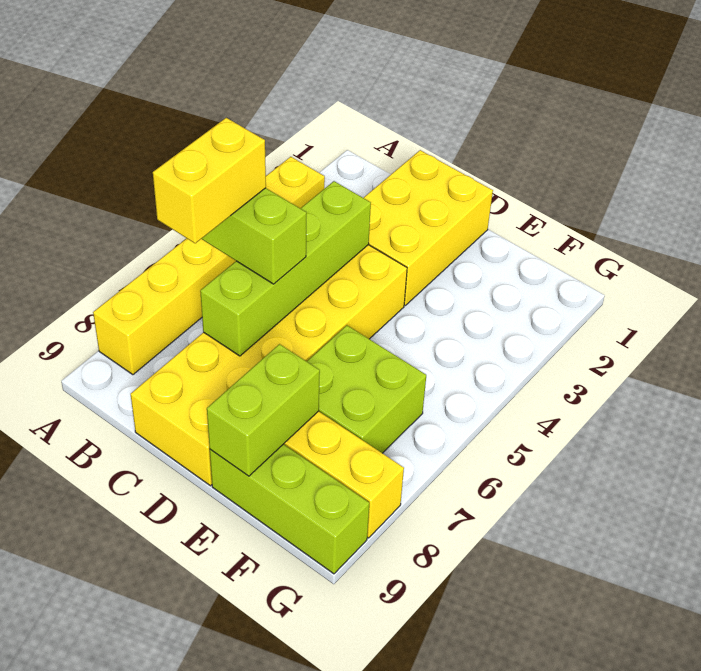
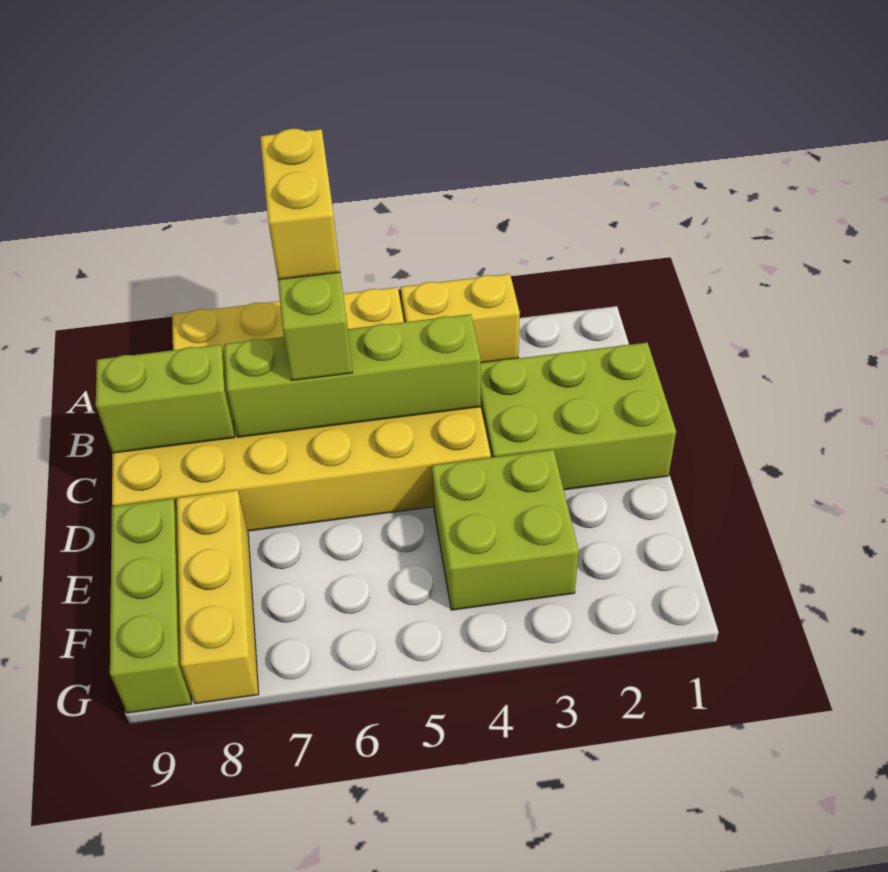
yellow brick B6:B7 level 4 -> yellow brick A6:B6 level 4
yellow brick C1:D3 level 1 -> lime brick C1:D3 level 1
lime brick E6:F7 level 1 -> lime brick E3:F4 level 1
lime brick E8:E9 level 2 -> lime brick C8:C9 level 2

